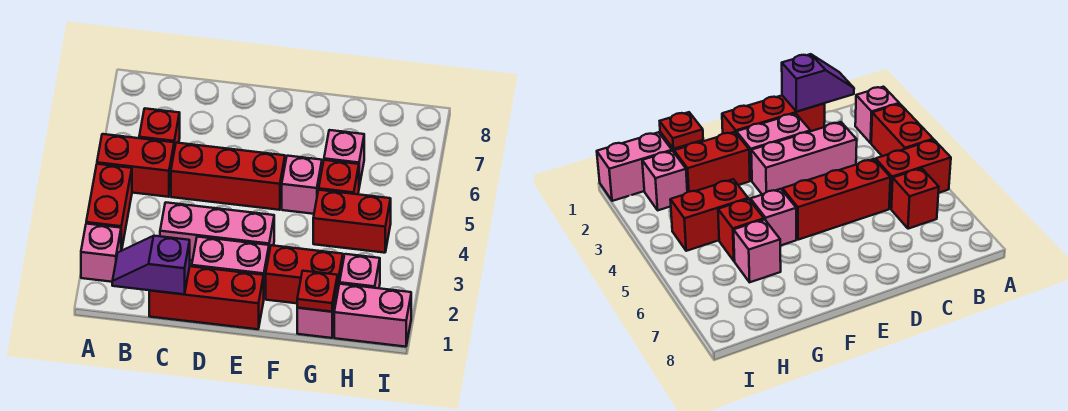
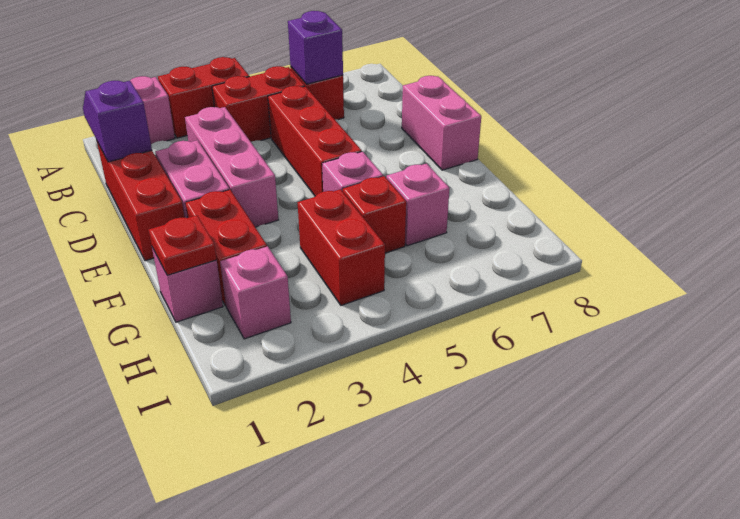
red brick A5:B5 level 1 -> red brick B4:B5 level 1
none -> purple brick B6 level 2
pink brick H1:I1 level 1 -> pink brick D8:E8 level 1

